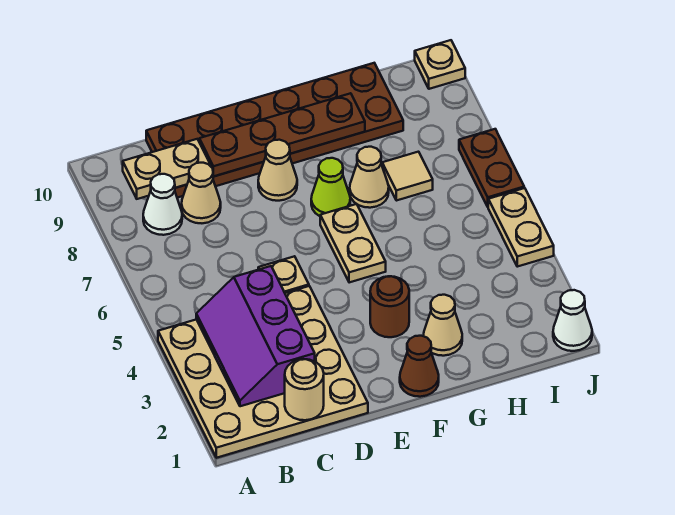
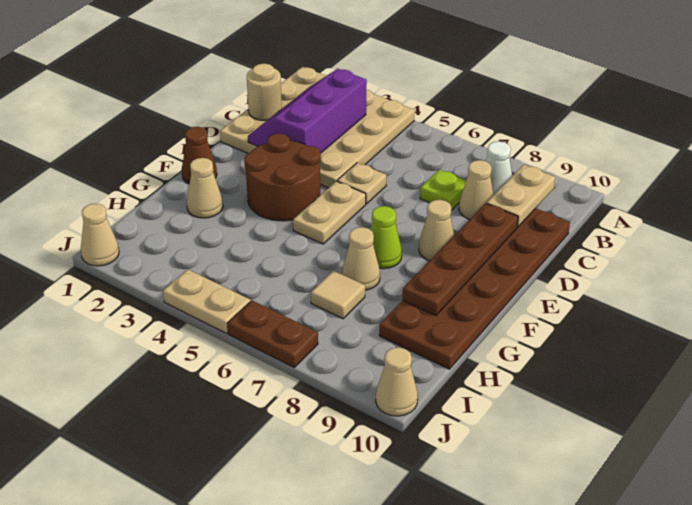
purple slope B2:C4 level 2 top C -> purple slope B2:D3 level 2 top 3
none -> lime plate C7 level 1
brown round brick F3 level 1 -> brown round brick E3:F4 level 1
tan plate F5:F6 level 1 -> tan plate E5:F5 level 1
white cone J1 level 1 -> tan cone J1 level 1
tan plate J10 level 1 -> tan cone J10 level 1

